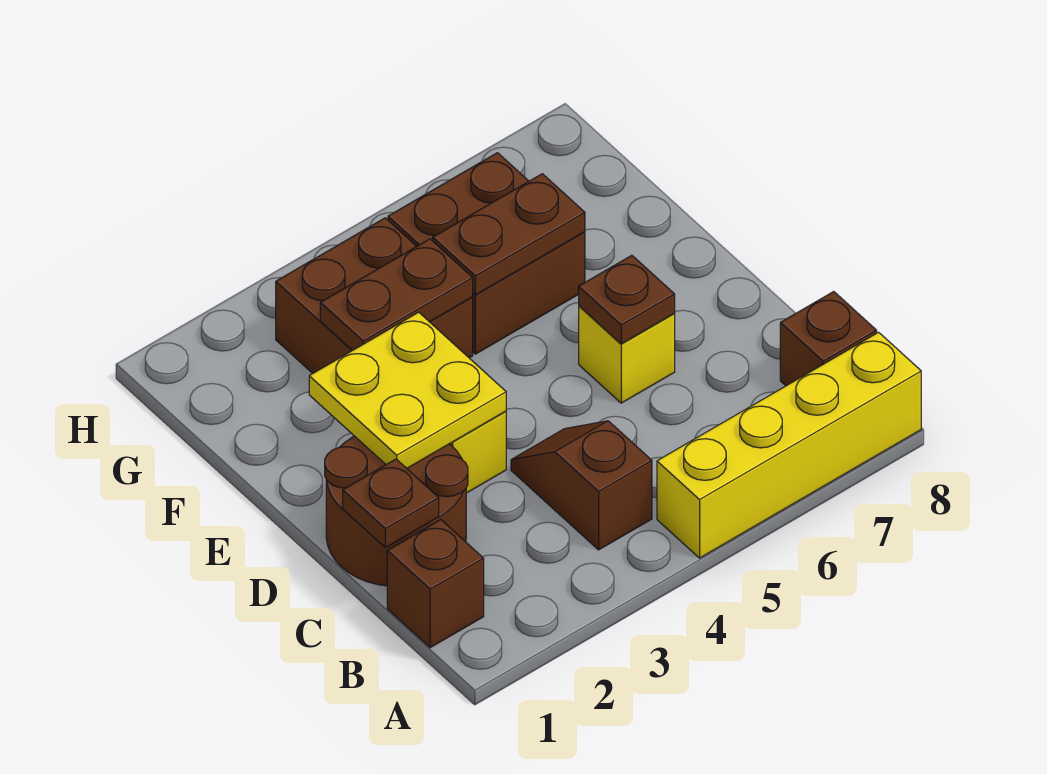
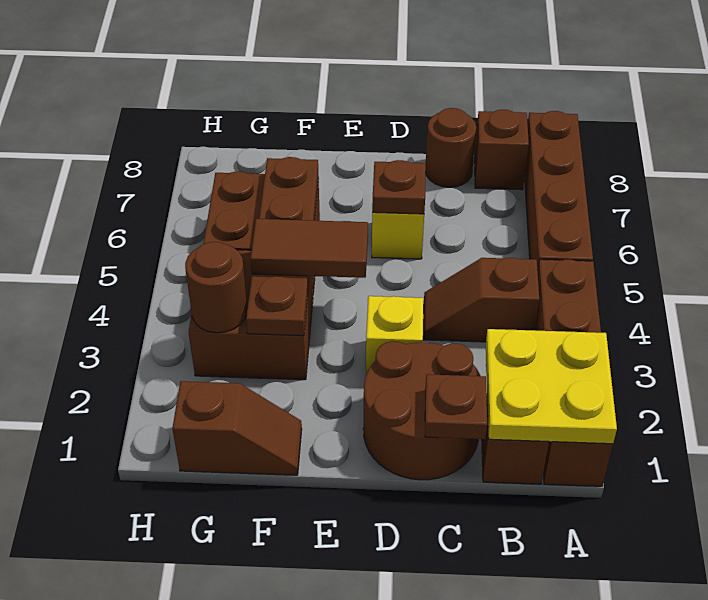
none -> brown brick A1:A4 level 1
yellow brick A5:A8 level 1 -> brown brick A5:A8 level 1
none -> brown round brick C8 level 1
yellow plate D2:E3 level 2 -> yellow plate A1:B2 level 2
none -> brown tile E4:F4 level 3
none -> brown slope F1:G1 level 1 top G
none -> brown round brick G3 level 2

